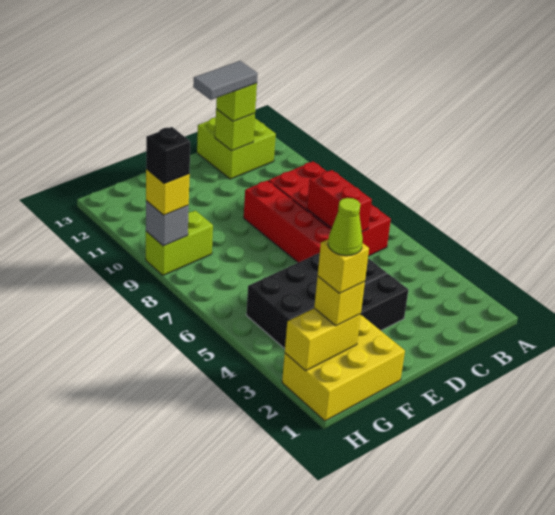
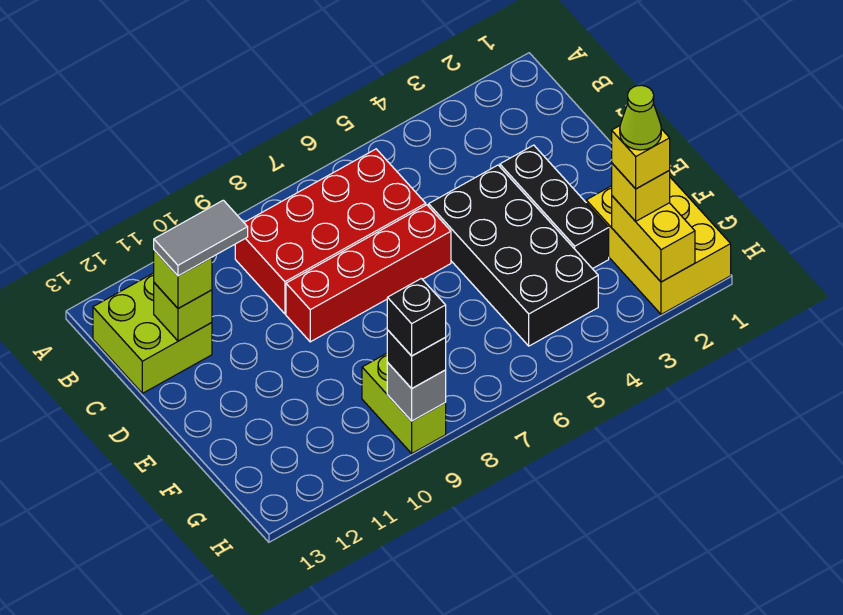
red brick C6:C7 level 2 -> none
grey tile C12:D12 level 4 -> grey tile C11:C12 level 4
yellow brick H9 level 3 -> black brick H9 level 3

